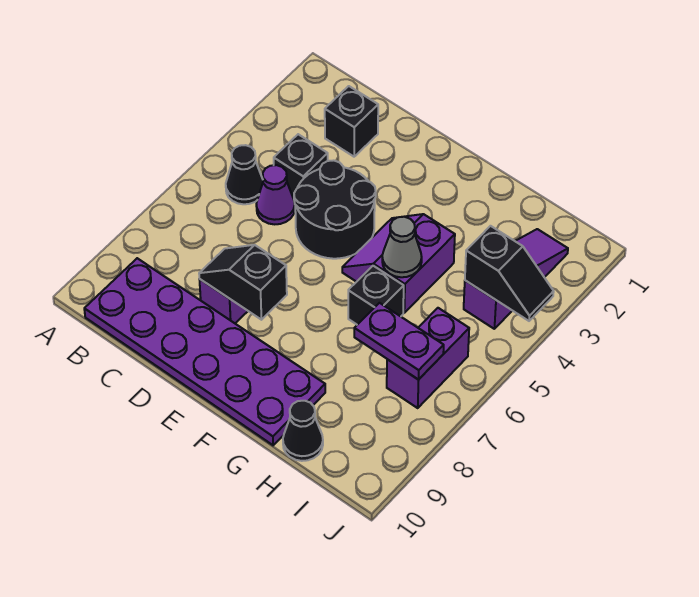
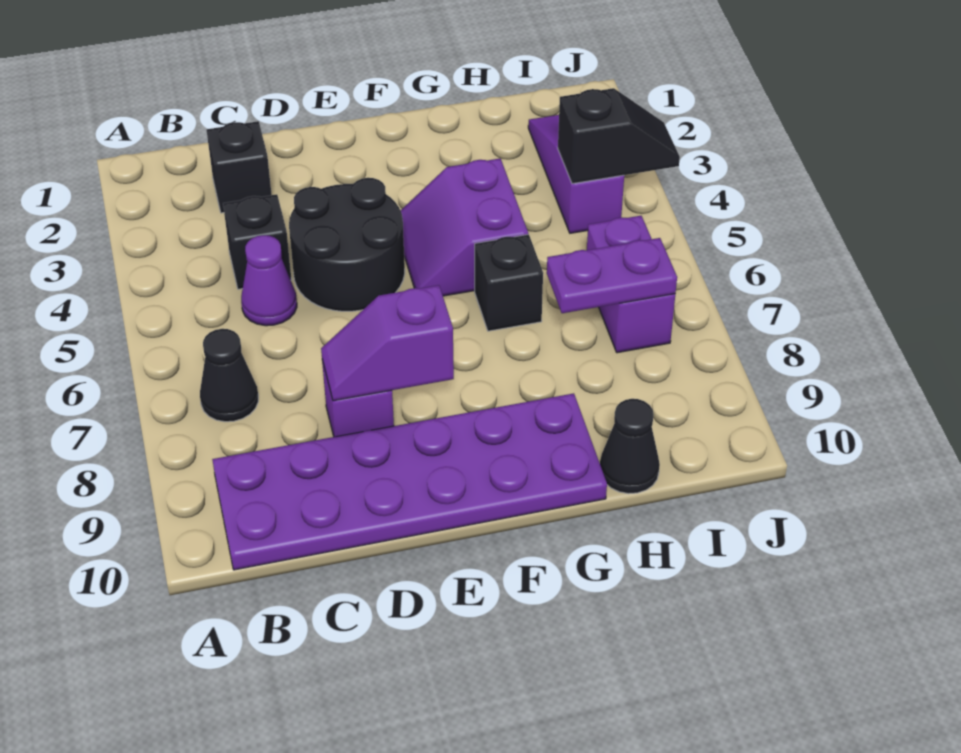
black cone B5 level 1 -> black cone B7 level 1
black slope D8:E8 level 2 top E -> purple slope D8:E8 level 2 top E
grey cone G5 level 2 -> none

